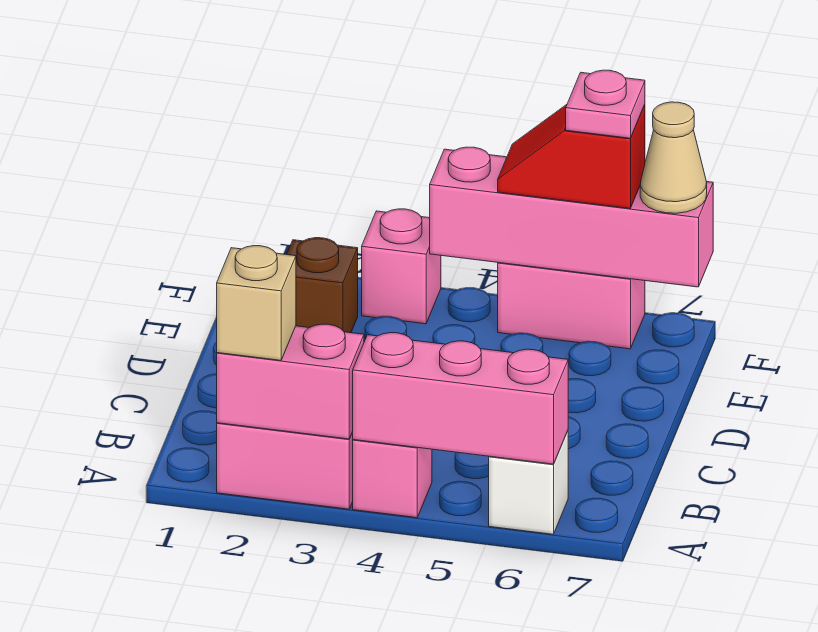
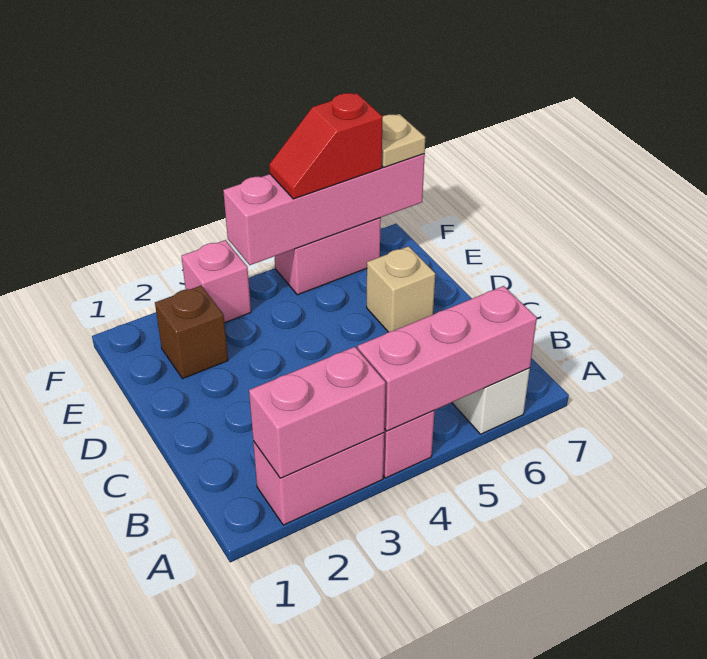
tan brick A2 level 3 -> tan brick D6 level 1
pink plate F6 level 4 -> none
tan cone F7 level 3 -> tan plate F7 level 3

